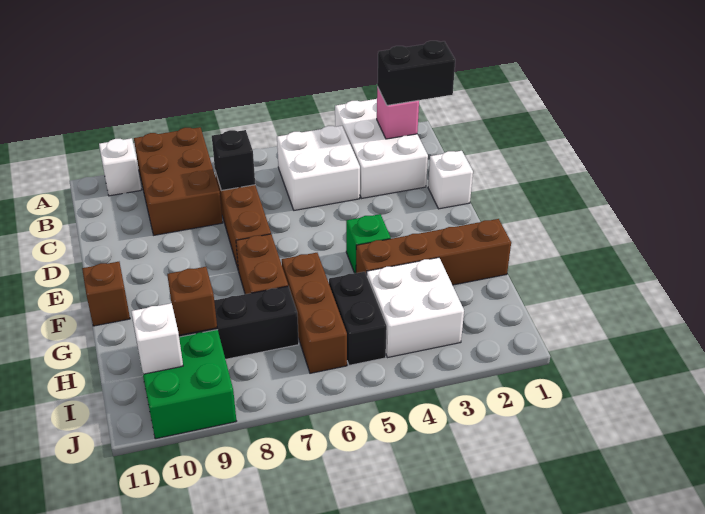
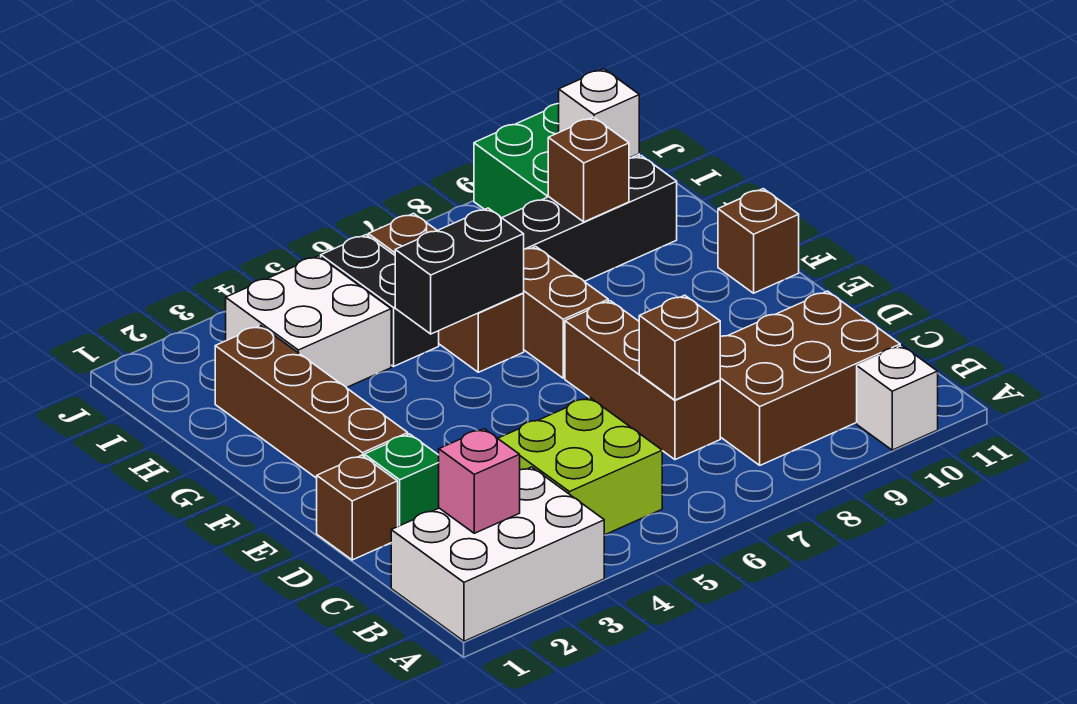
white brick A2:C3 level 1 -> white brick A1:B3 level 1
brown brick A8:C9 level 1 -> brown brick B8:C10 level 1
black brick B1:B2 level 3 -> black brick G5:G6 level 2
white brick B4:C5 level 1 -> lime brick B4:C5 level 1
black brick C7 level 2 -> brown brick C7 level 2
white brick D1 level 1 -> brown brick D1 level 1
green brick F4 level 1 -> green brick D2 level 1
brown brick G1:G4 level 1 -> brown brick E2:H2 level 1

